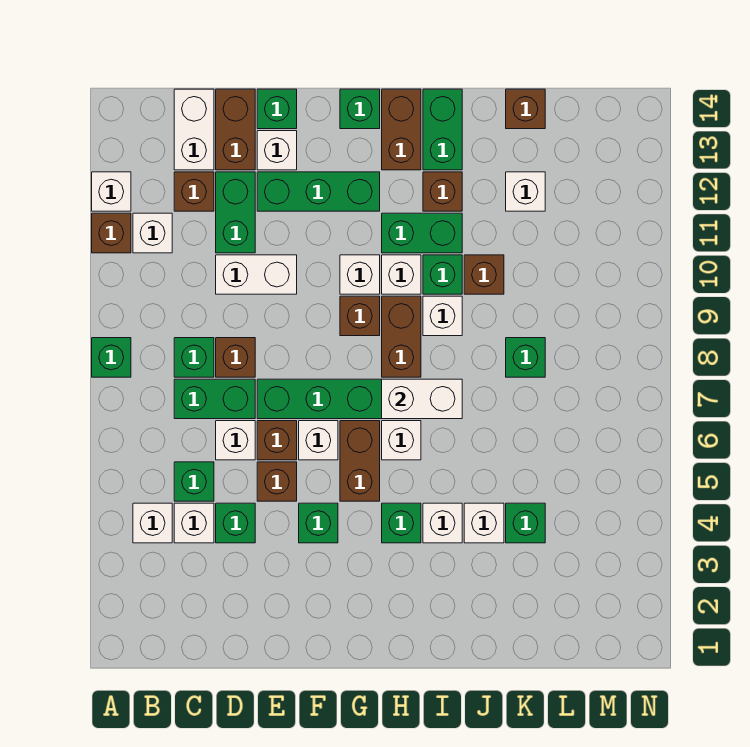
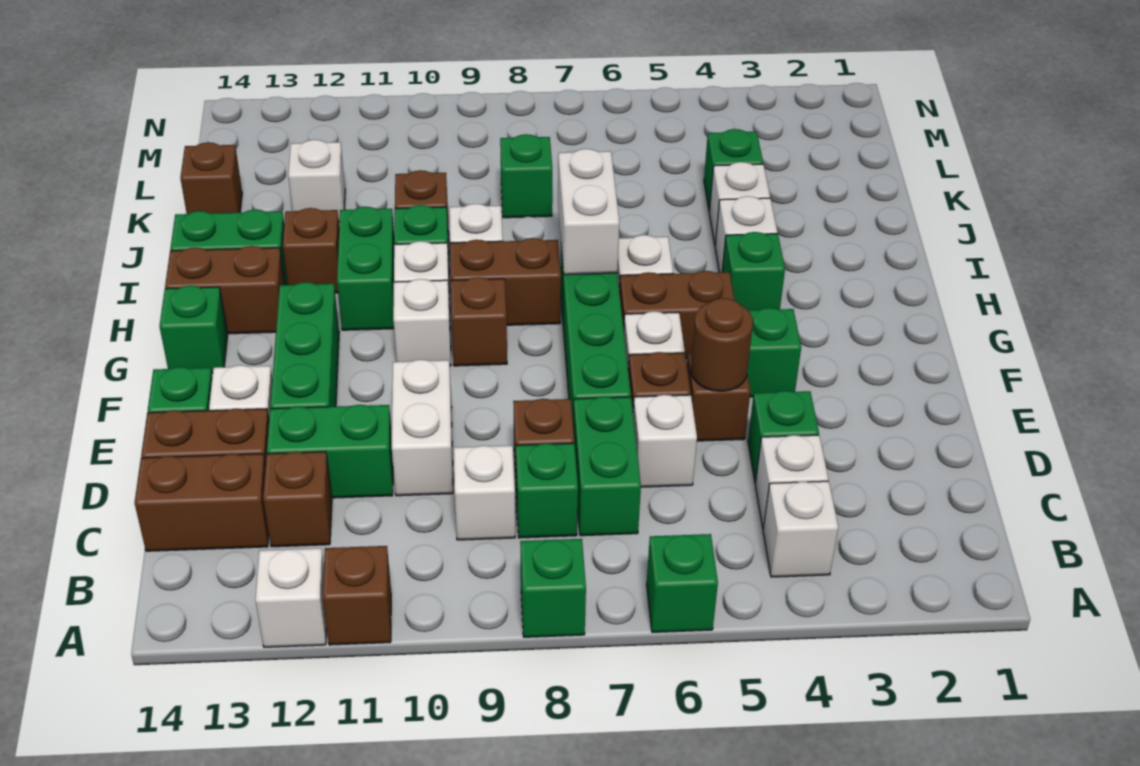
white brick B11 level 1 -> white brick C9 level 1
green brick C5 level 1 -> green brick A6 level 1
white brick C13:C14 level 1 -> brown brick C13:C14 level 1
none -> brown round brick E5 level 2

